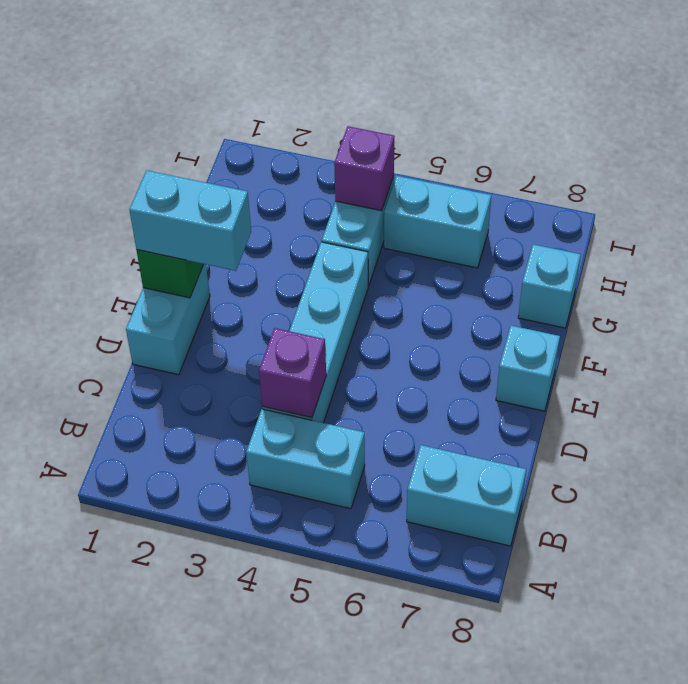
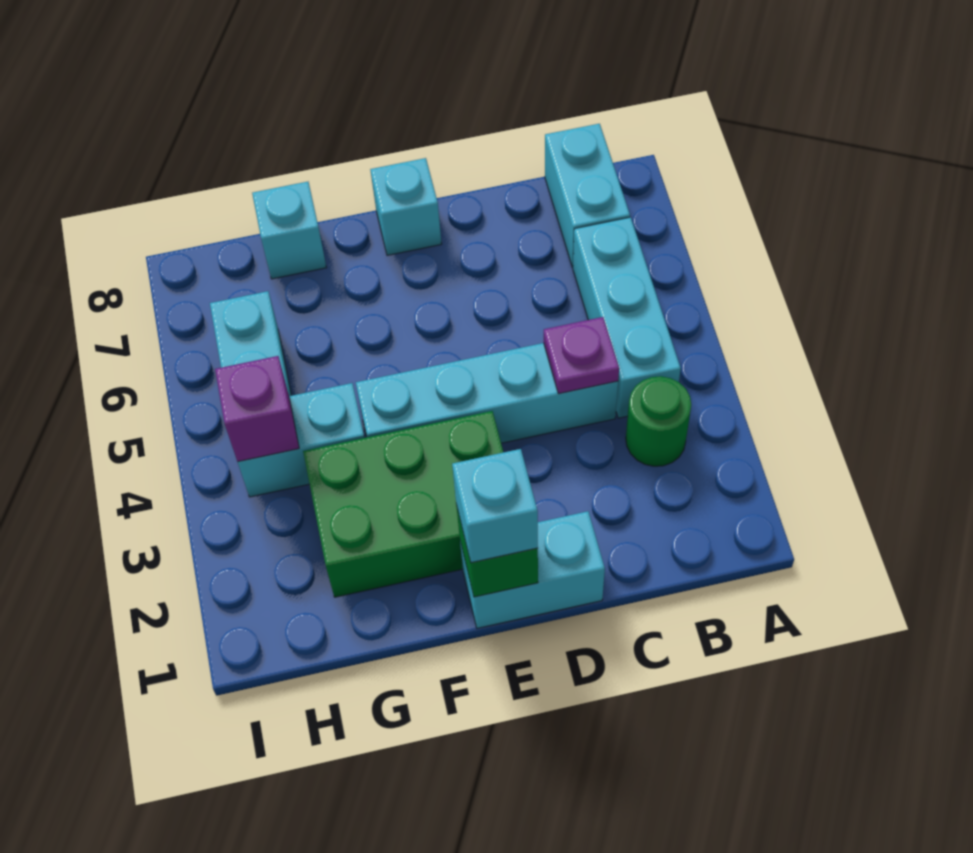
none -> green round brick B3 level 1
cyan brick B4:B5 level 1 -> cyan brick B4:B6 level 1
purple brick C4 level 2 -> purple plate C4 level 2
cyan brick E1:E2 level 3 -> cyan brick E1 level 3
none -> green brick E2:G3 level 1

